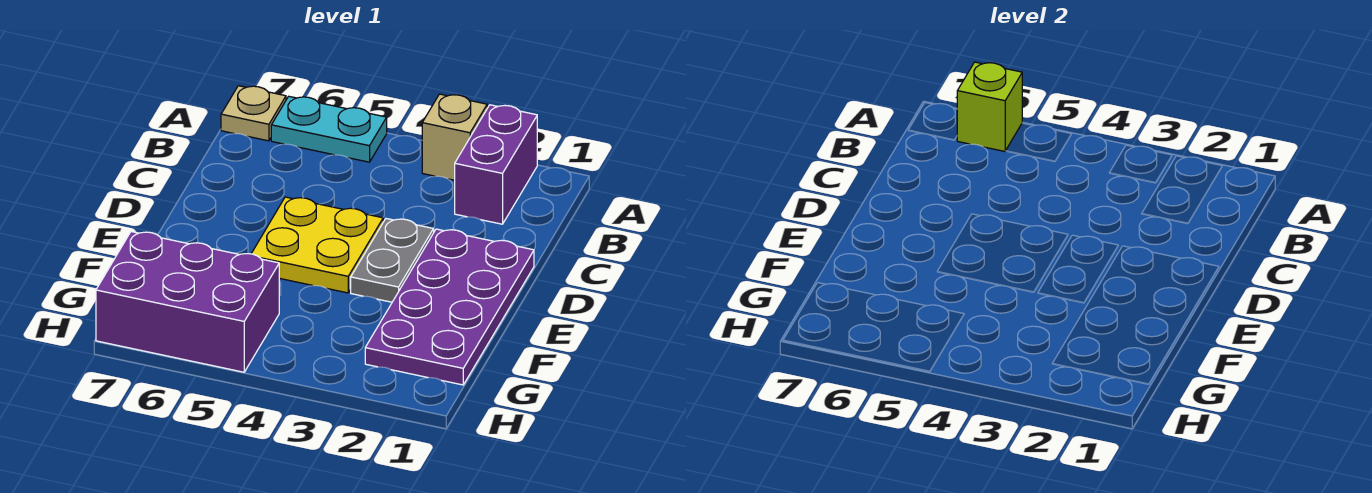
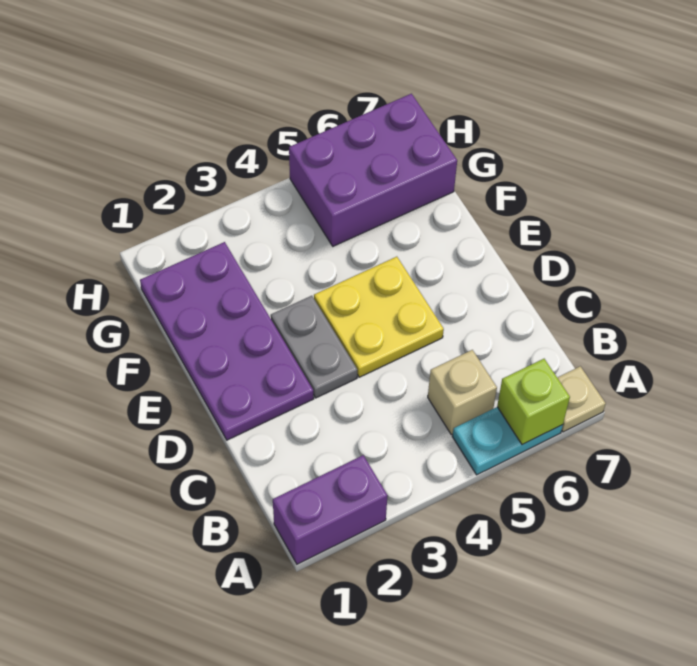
purple brick A2:B2 level 1 -> purple brick A1:A2 level 1
tan brick A3 level 1 -> tan brick B5 level 1

